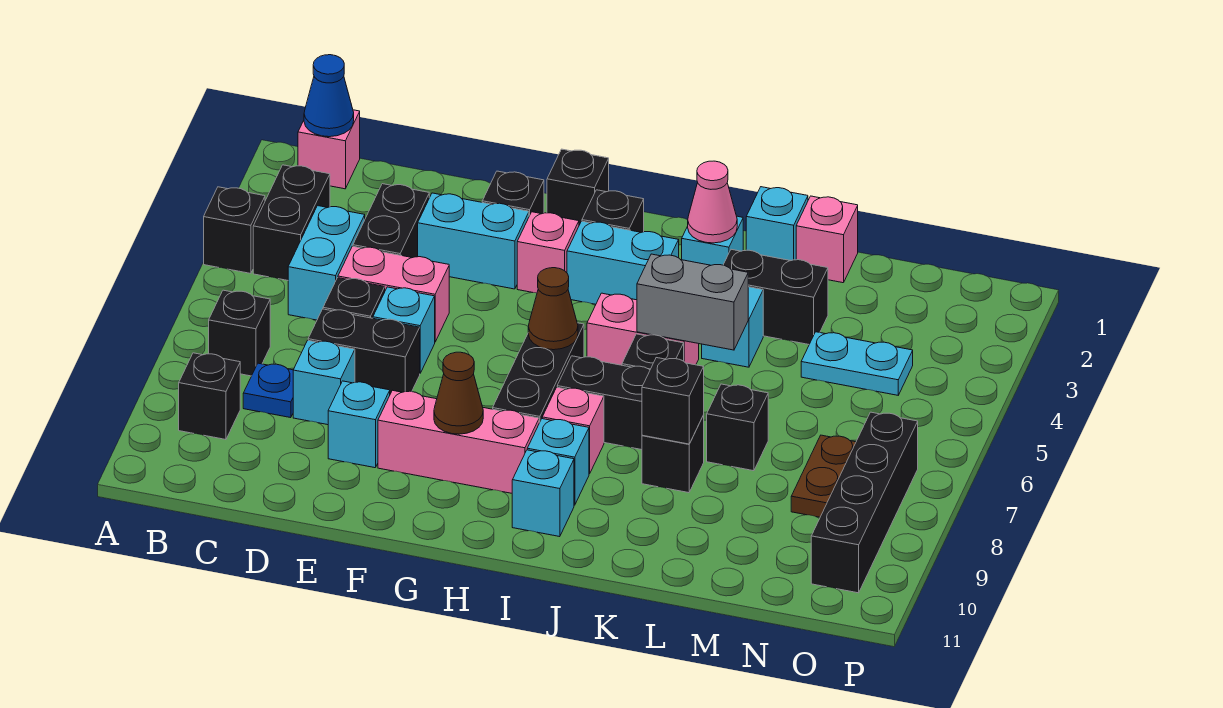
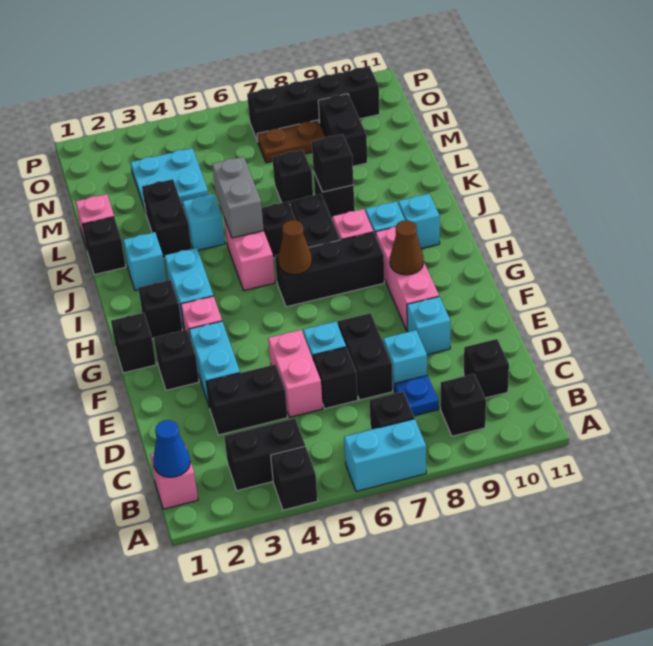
cyan brick C4:C5 level 1 -> cyan brick A6:A7 level 1
none -> black brick C10 level 1
pink cone J2 level 2 -> none
cyan brick K1 level 1 -> black brick K1 level 1
cyan plate M4:N4 level 1 -> cyan plate M3:N4 level 1
none -> black brick M9:N9 level 1

